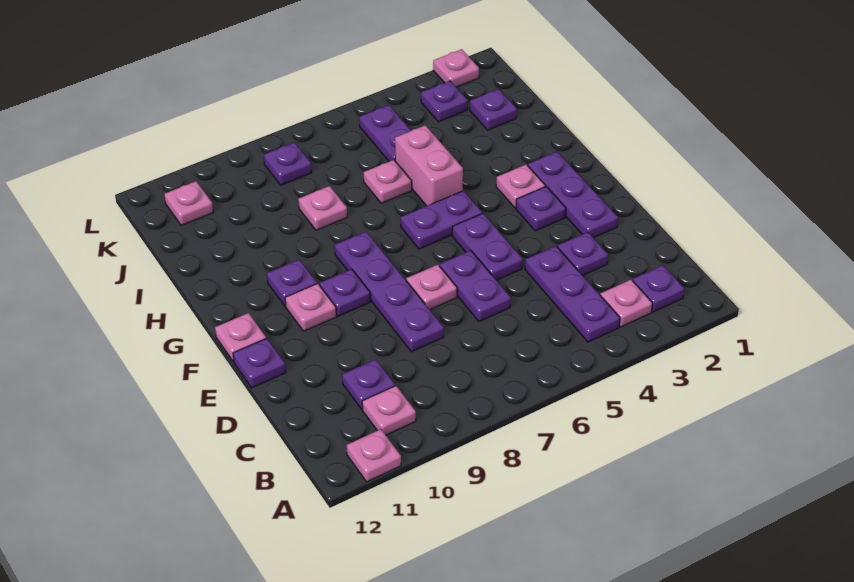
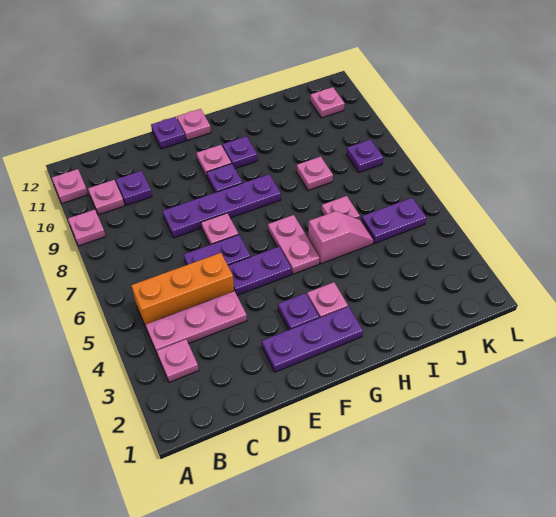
purple plate B2 level 1 -> none
purple plate B4:D4 level 1 -> pink plate B4:D4 level 1
none -> orange brick B5:D5 level 1
purple plate D3 level 1 -> none
purple plate G5:G6 level 1 -> pink plate G5:G6 level 1
pink brick H5:I5 level 1 -> pink slope H5:I5 level 1 top H
purple plate J2 level 1 -> none
purple plate K3 level 1 -> none
pink plate L2 level 1 -> pink plate A9 level 1

